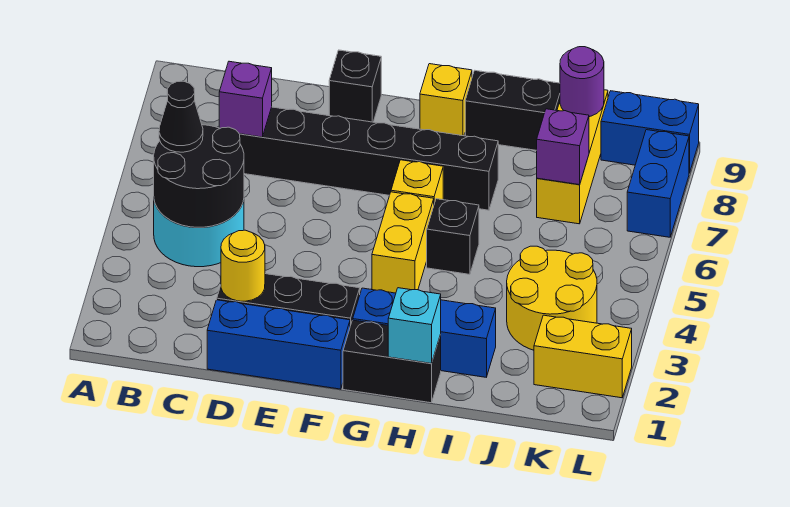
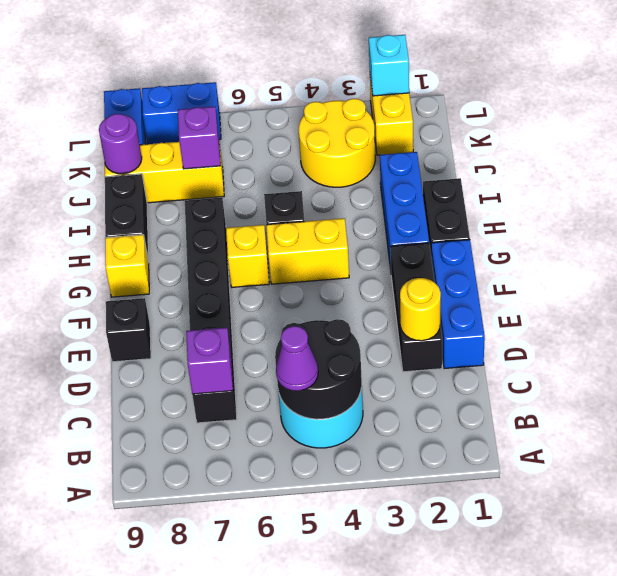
black cone B5 level 3 -> purple cone B5 level 3
cyan brick H1 level 2 -> cyan brick L2 level 2

